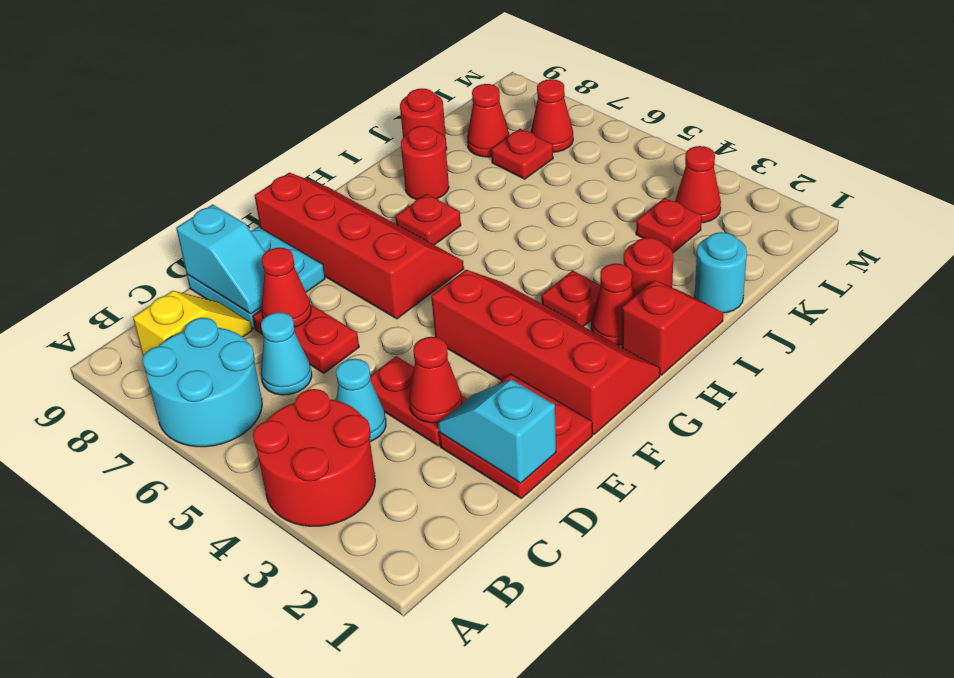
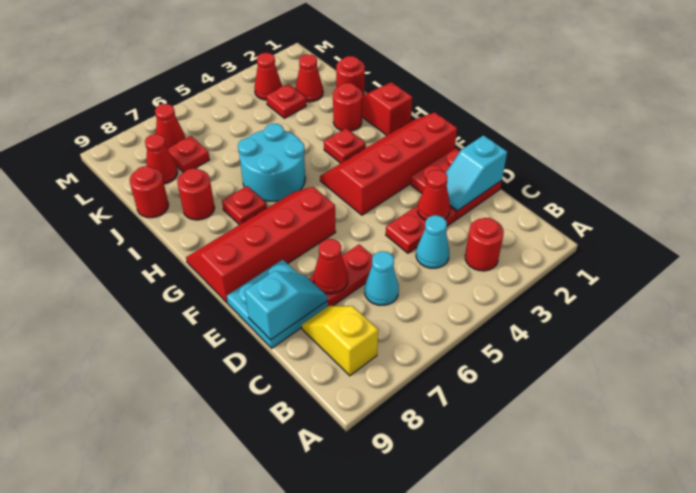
red round brick A3:B4 level 1 -> red round brick B3 level 1
cyan round brick A6:B7 level 1 -> cyan round brick H5:I6 level 1
red cone H2 level 1 -> red cone K2 level 1
cyan round brick J1 level 1 -> red round brick J1 level 1

